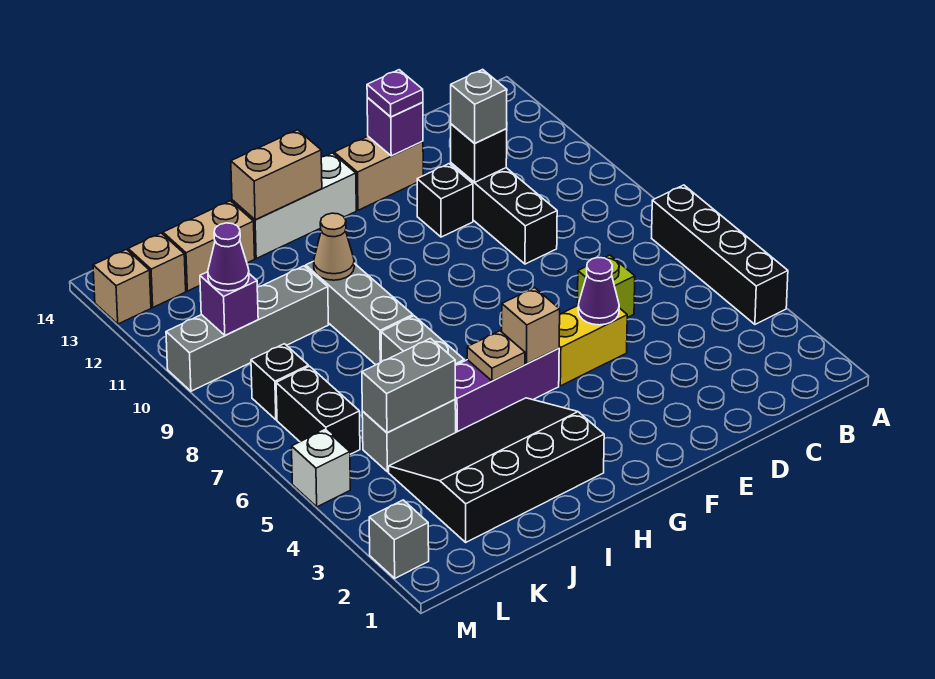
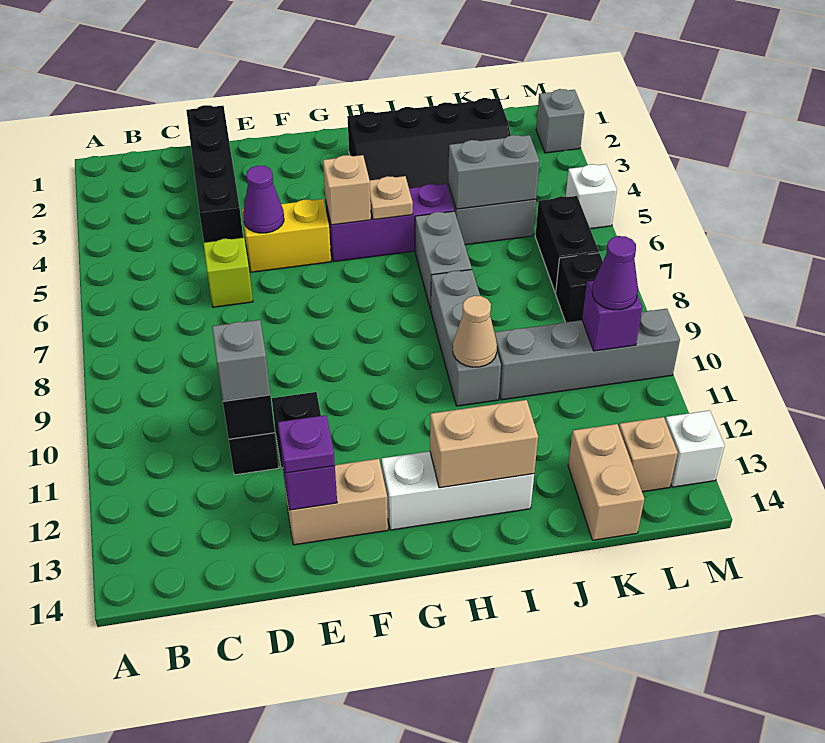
black brick A4:A7 level 1 -> black brick D1:D4 level 1
tan brick J13:K13 level 1 -> tan brick K13:K14 level 1
tan brick M13 level 1 -> white brick M13 level 1

